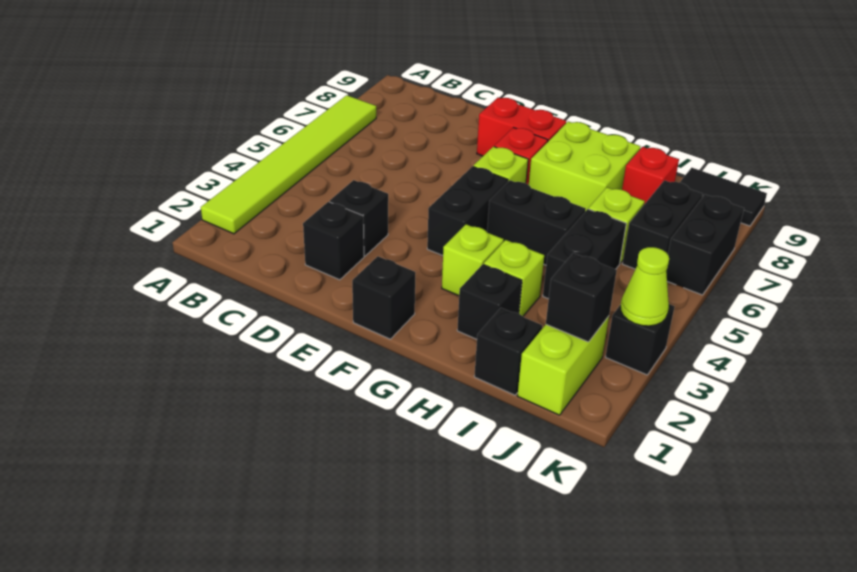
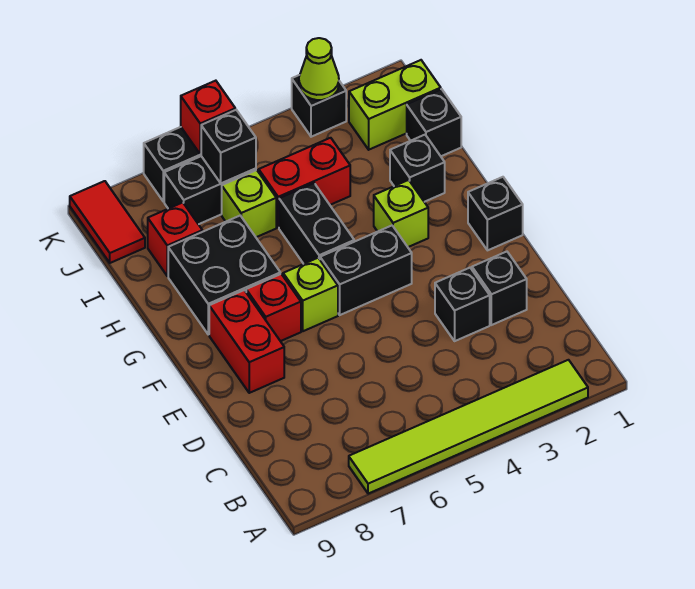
lime brick G7:H8 level 1 -> black brick G7:H8 level 1
lime brick H3 level 1 -> none
black brick I4:I5 level 1 -> red brick I4:I5 level 1
black brick J2 level 2 -> black brick J6 level 2
black tile J9:K9 level 1 -> red tile J9:K9 level 1
none -> red brick K6 level 2

